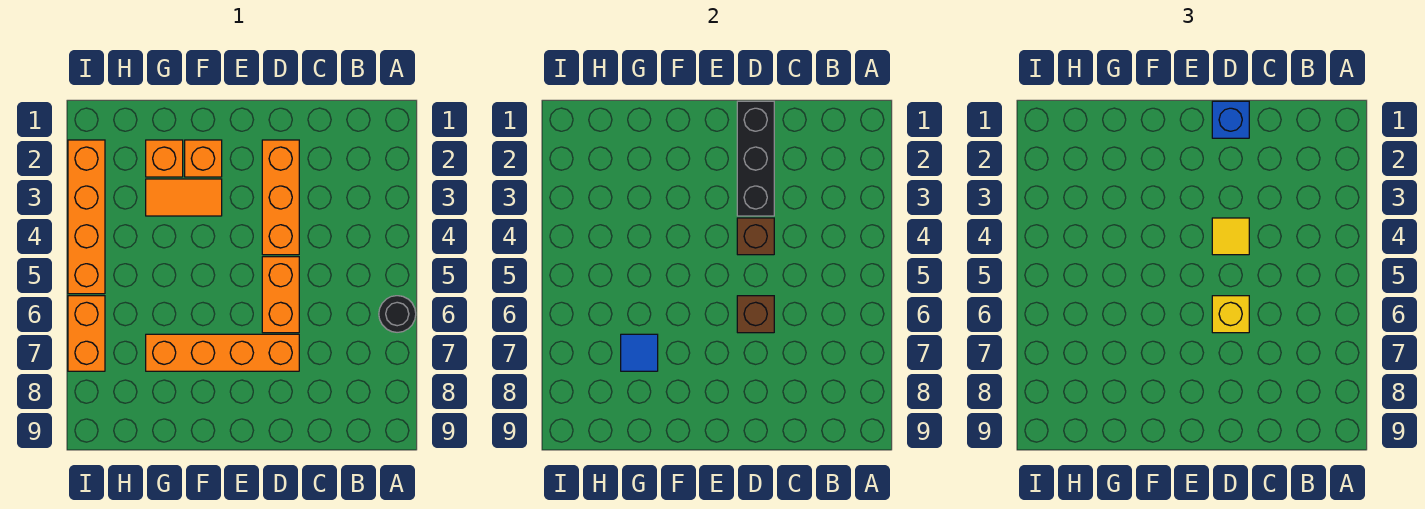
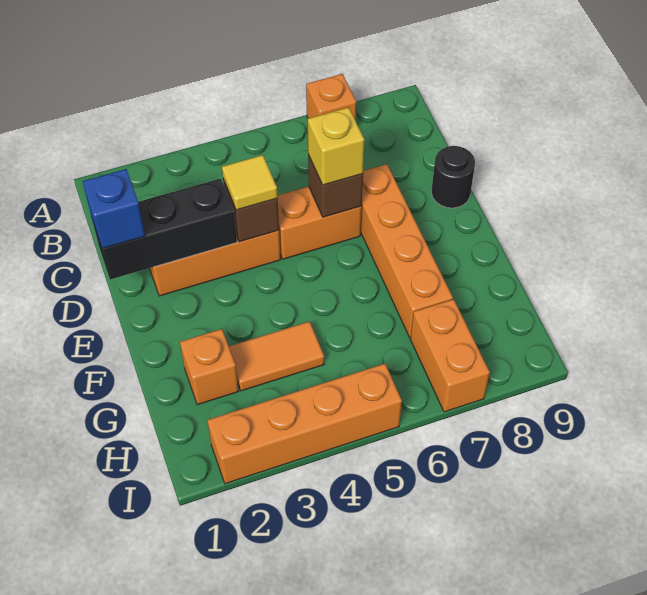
black round brick A6 level 1 -> black round brick D9 level 1
orange brick F2 level 1 -> orange brick A7 level 1
orange tile F3:G3 level 1 -> orange tile G3:G4 level 1
blue tile G7 level 2 -> none
orange brick I6:I7 level 1 -> orange brick H7:I7 level 1

